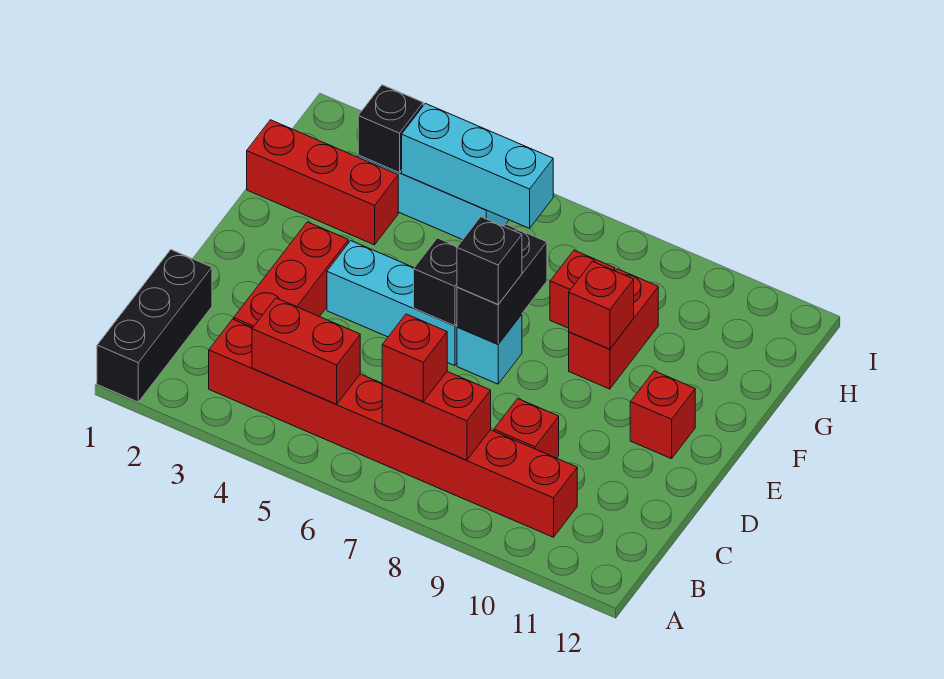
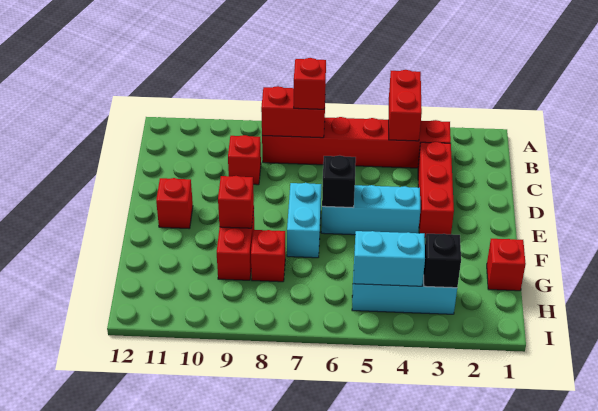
black brick A1:C1 level 1 -> none
red brick B3:B10 level 1 -> red brick B3:B8 level 1
red brick B4:B5 level 2 -> red brick A4:B4 level 2
cyan brick E7 level 1 -> cyan brick E7:F7 level 1
black brick E7:F7 level 2 -> none
black brick E7 level 3 -> none
red brick G1:G3 level 1 -> red brick G1 level 1
cyan brick H4:H6 level 2 -> cyan brick H4:H5 level 2

